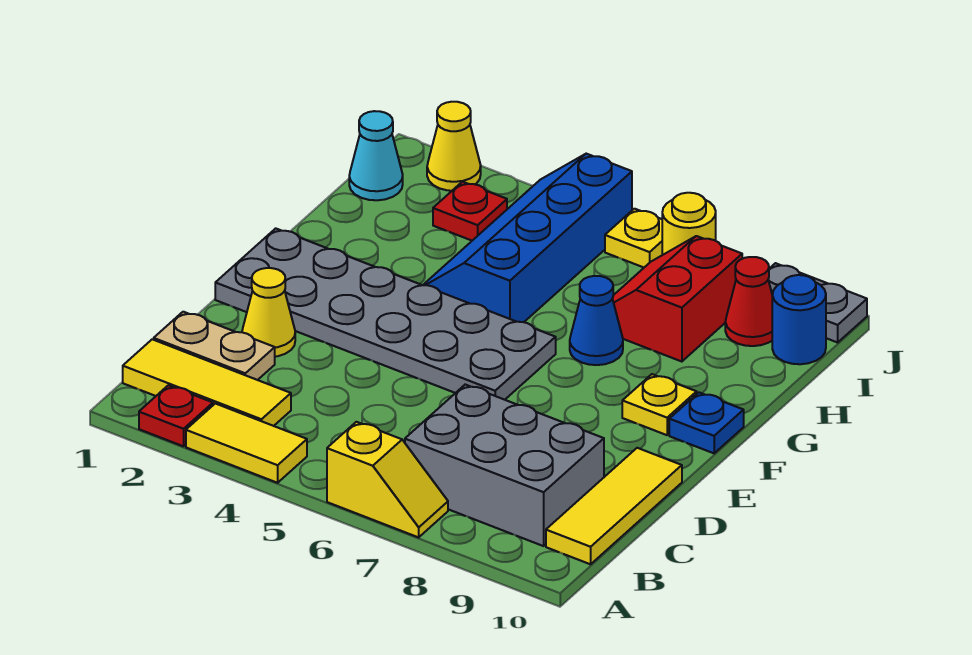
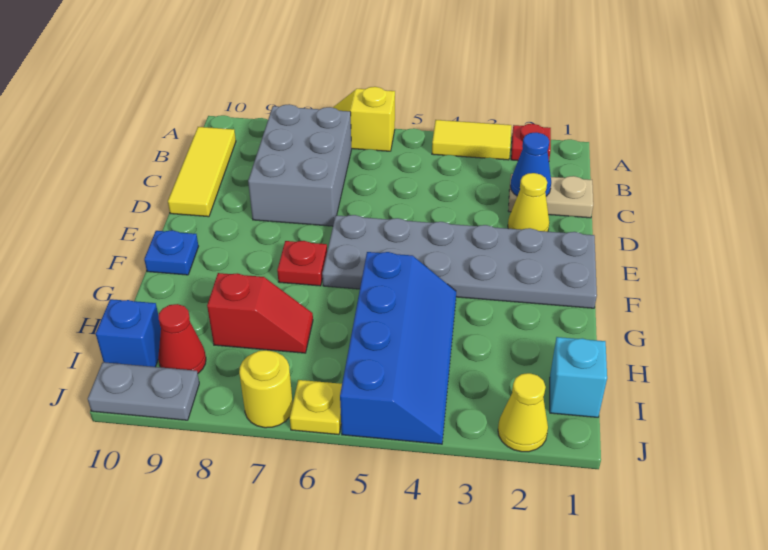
yellow tile B1:B3 level 1 -> none
grey brick B7:C9 level 1 -> grey brick B7:D8 level 1
yellow plate F9 level 1 -> none
blue cone G7 level 1 -> blue cone C2 level 2
red slope H7:I8 level 1 top 8 -> red slope H7:H8 level 1 top 8
cyan cone I1 level 1 -> cyan brick I1 level 1
red plate I3 level 1 -> red plate F7 level 1
blue round brick I10 level 1 -> blue brick I10 level 1

